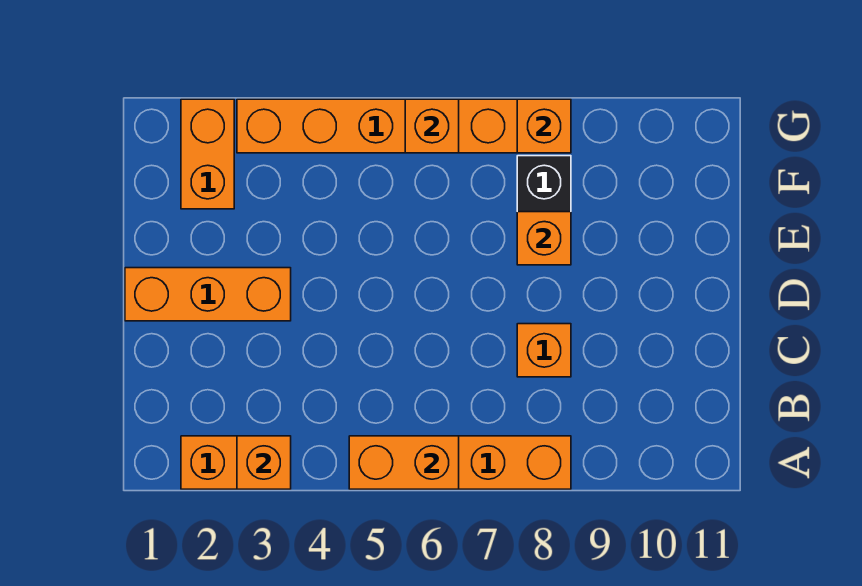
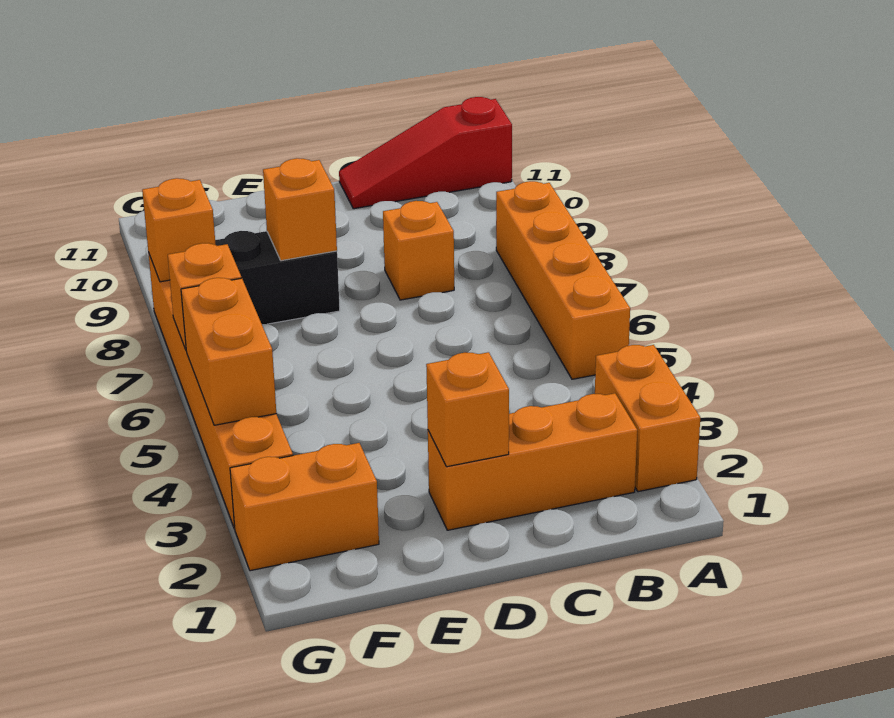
orange brick A3 level 2 -> orange brick D2 level 2
orange brick A5:A6 level 2 -> orange brick G4:G5 level 2
none -> red slope A11:C11 level 1 top A
orange brick D1:D3 level 1 -> orange brick B2:D2 level 1

